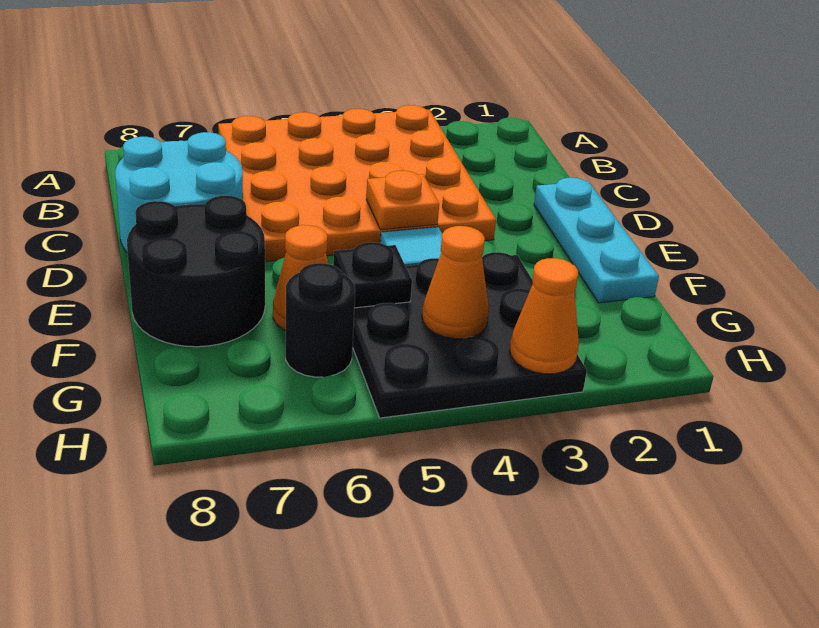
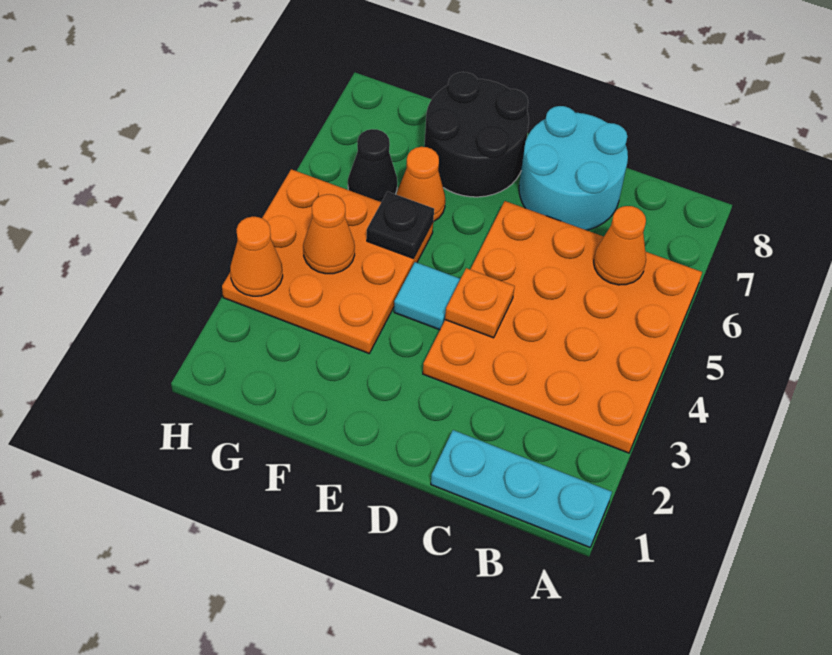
none -> orange cone B6 level 2
cyan plate D1:F1 level 1 -> cyan plate A1:C1 level 1
black plate F3:H5 level 1 -> orange plate F3:H5 level 1
black round brick G6 level 1 -> black cone G6 level 1

